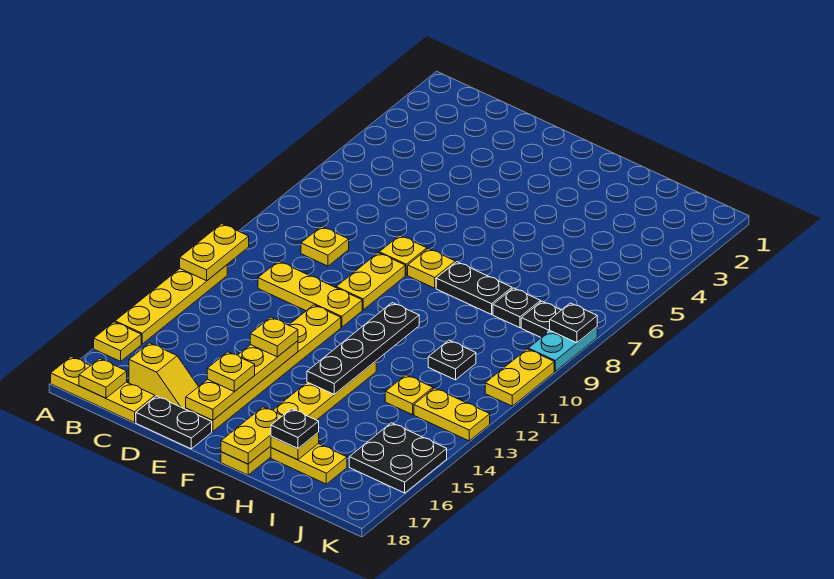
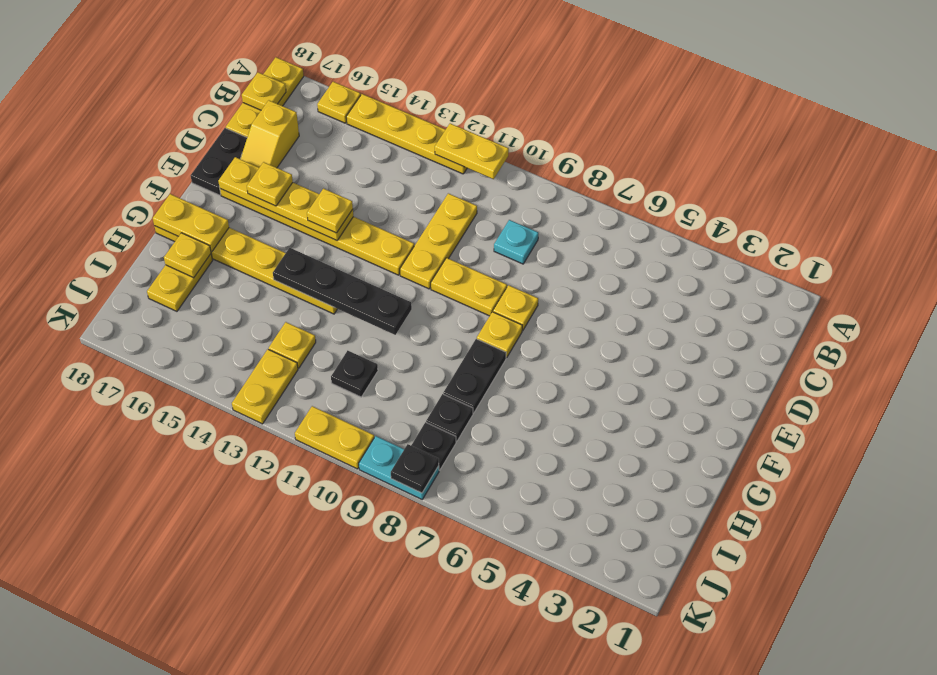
yellow plate C9 level 1 -> cyan plate C9 level 1
black plate H17 level 3 -> none
black plate J15:K16 level 1 -> none

